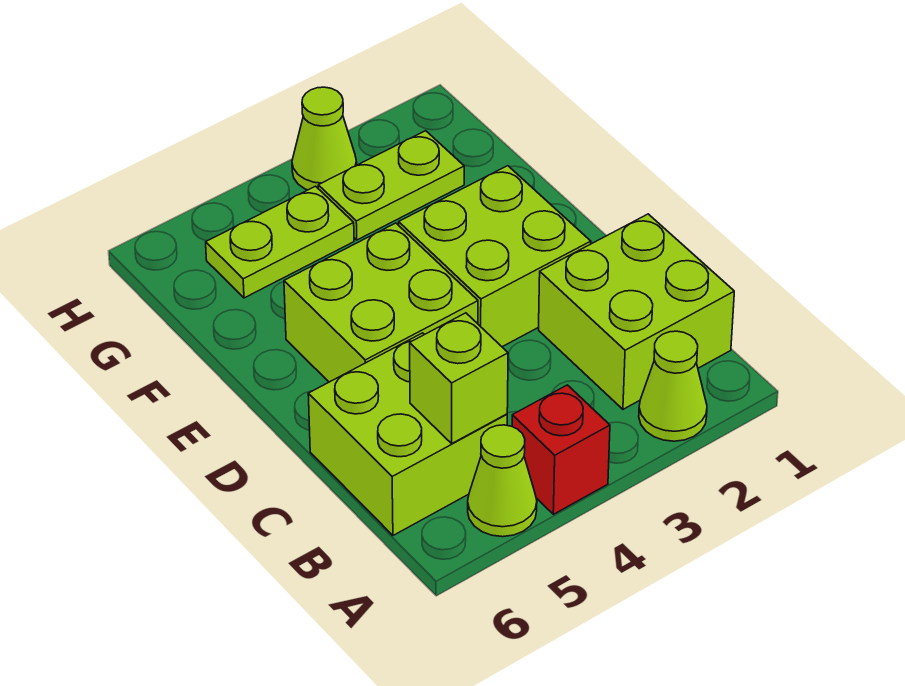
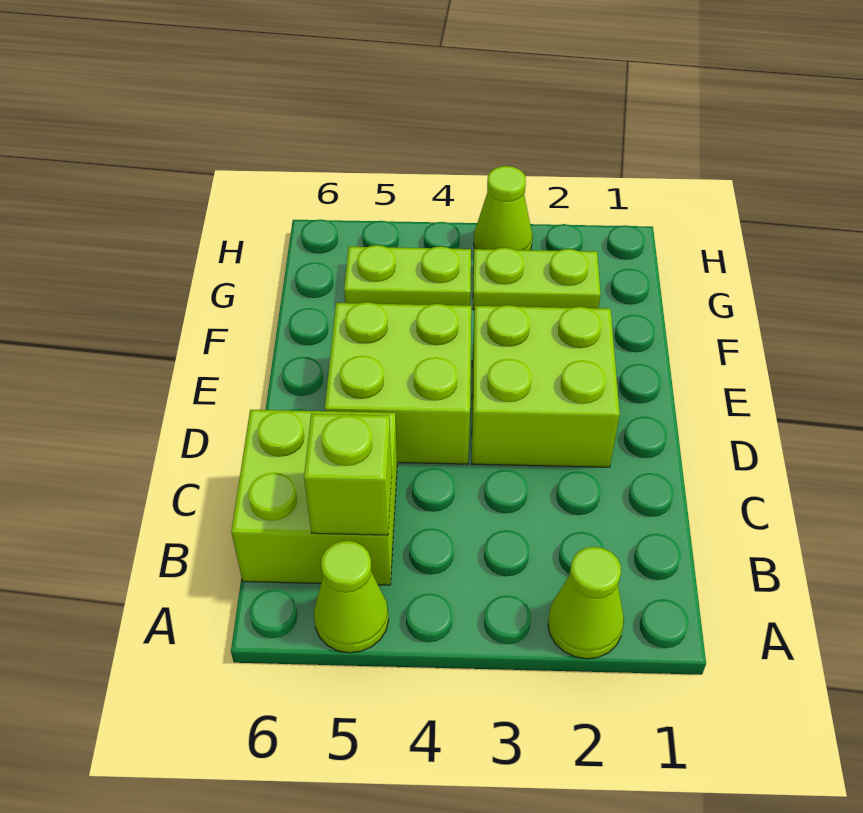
red brick A4 level 1 -> none
lime brick B1:C2 level 1 -> none

